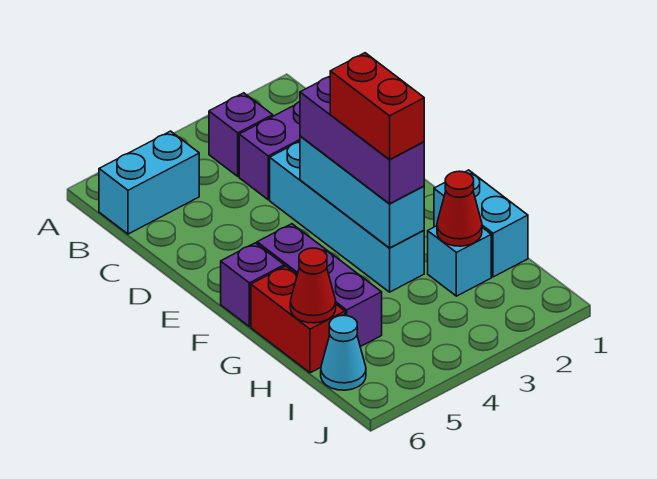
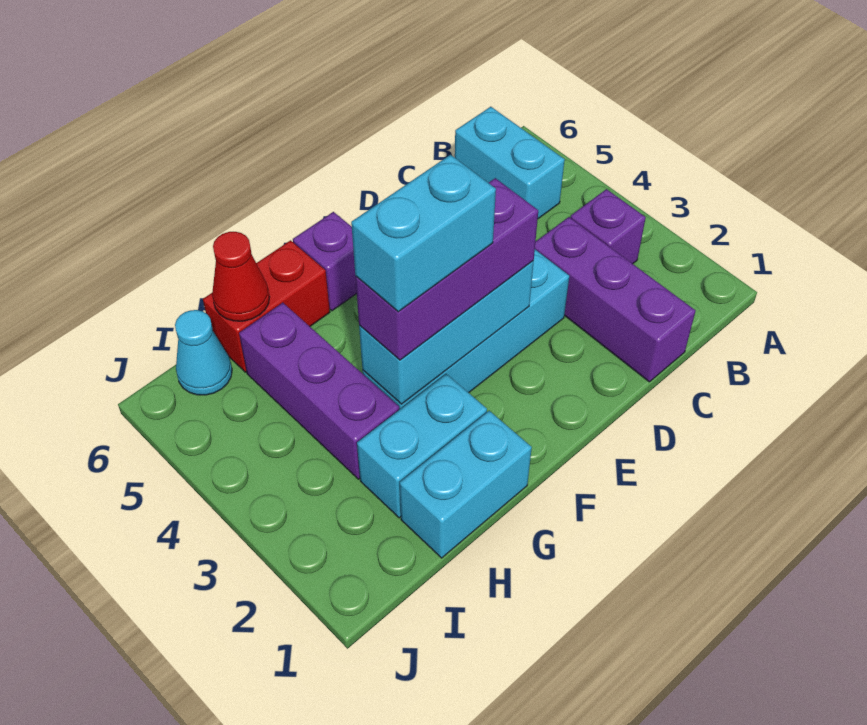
red brick F3:G3 level 4 -> cyan brick F3:G3 level 4
purple brick F5:H5 level 1 -> purple brick H3:H5 level 1
cyan brick H2 level 1 -> cyan brick G2:H2 level 1
red cone H2 level 2 -> none

